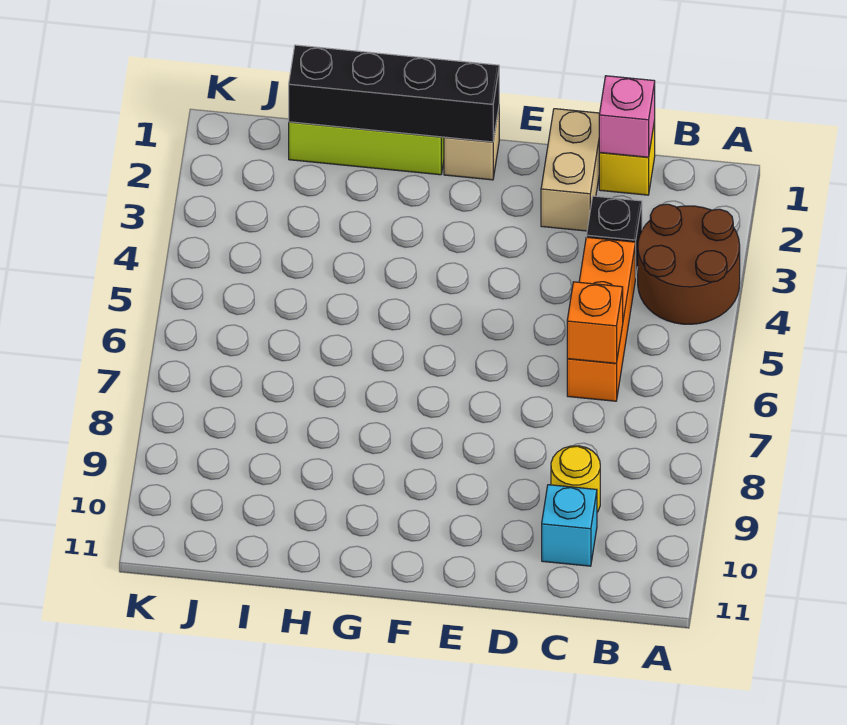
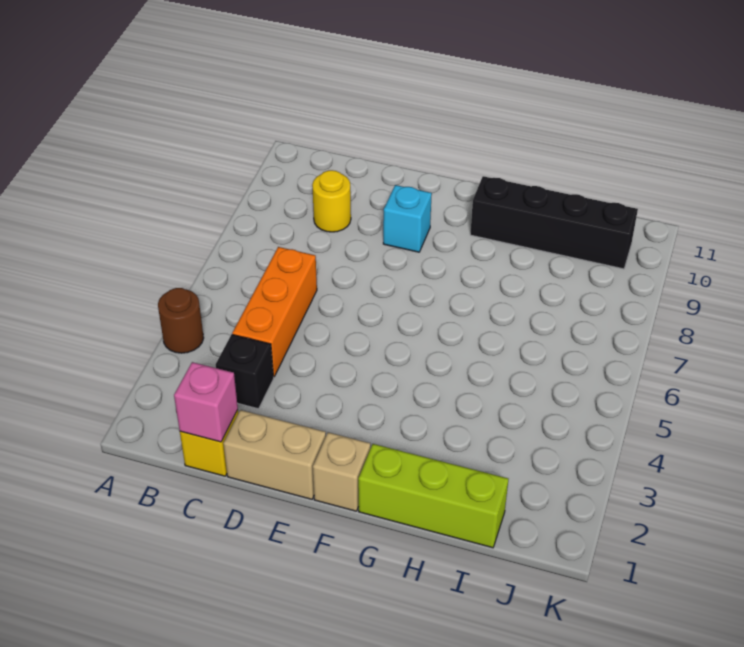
brown round brick A3:B4 level 1 -> brown round brick A4 level 1
orange brick C6 level 2 -> none
cyan brick C10 level 1 -> cyan brick E9 level 1
tan brick D1:D2 level 1 -> tan brick D1:E1 level 1
black brick F1:I1 level 2 -> black brick G10:J10 level 1

